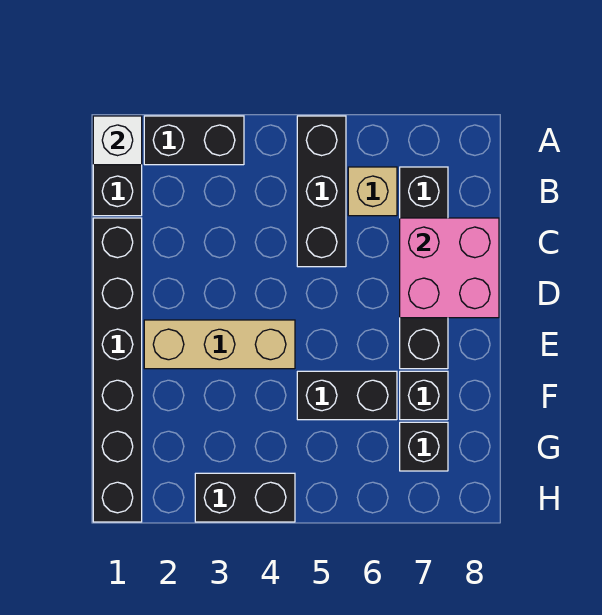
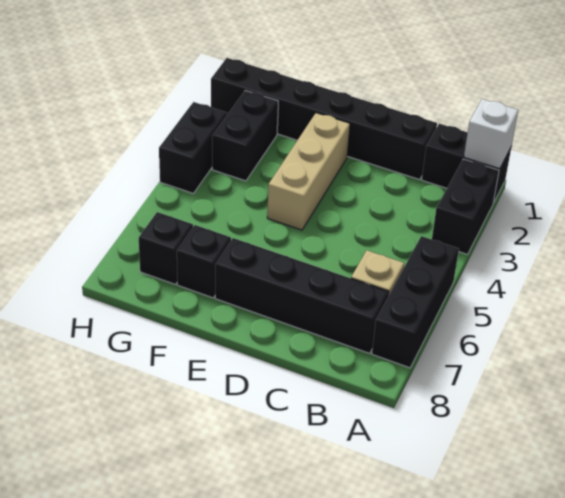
black brick A5:C5 level 1 -> black brick A5:A7 level 1
pink brick C7:D8 level 2 -> none
black brick F5:F6 level 1 -> black brick G2:G3 level 1

